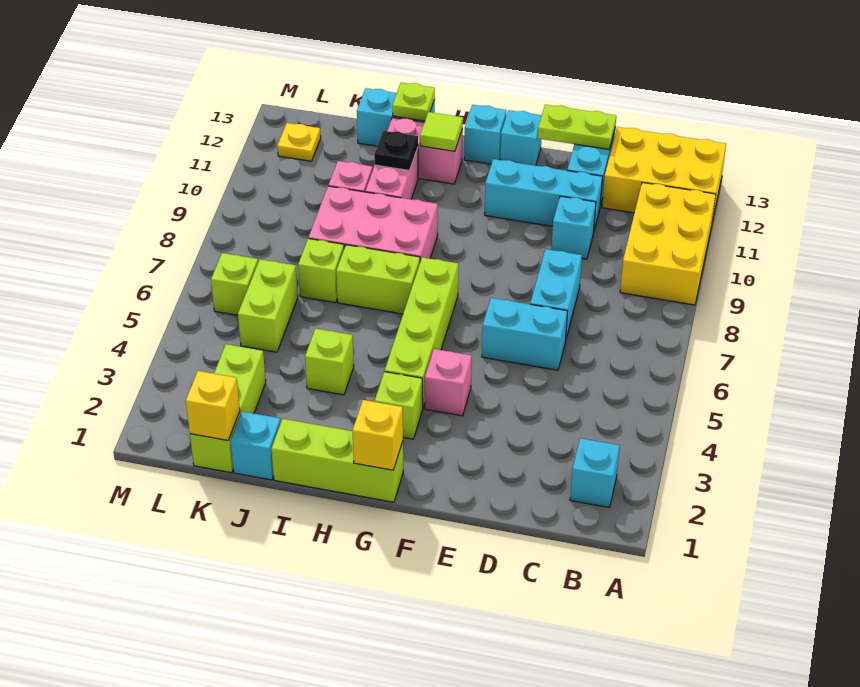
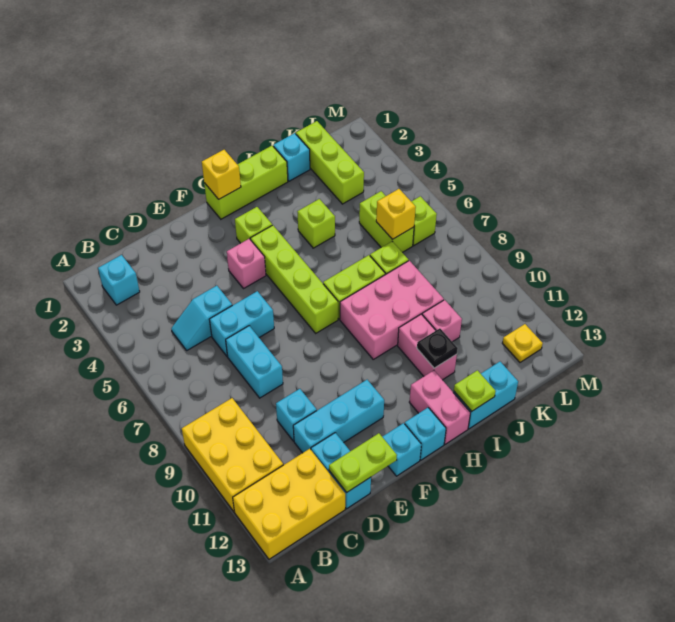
none -> cyan slope C5:D5 level 1 top D
pink brick H12:I12 level 1 -> pink brick H12:H13 level 1
lime tile H12 level 2 -> none
yellow brick K1 level 2 -> yellow brick K6 level 2

